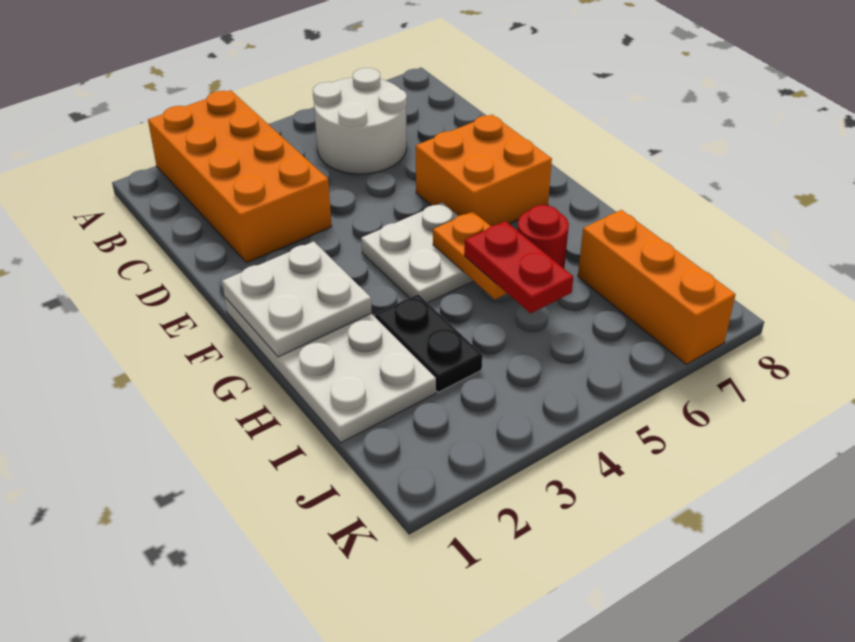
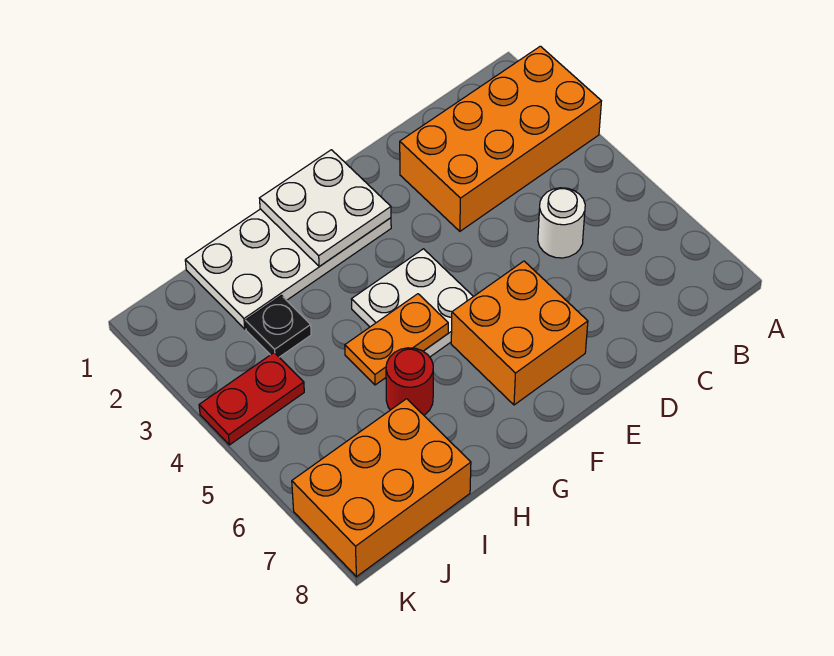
white round brick B5:C6 level 1 -> white round brick C5 level 1
black plate H3:I3 level 1 -> black plate I3 level 1
red plate H5:I5 level 3 -> red plate J4:K4 level 1
orange brick I7:K7 level 1 -> orange brick I7:K8 level 1

